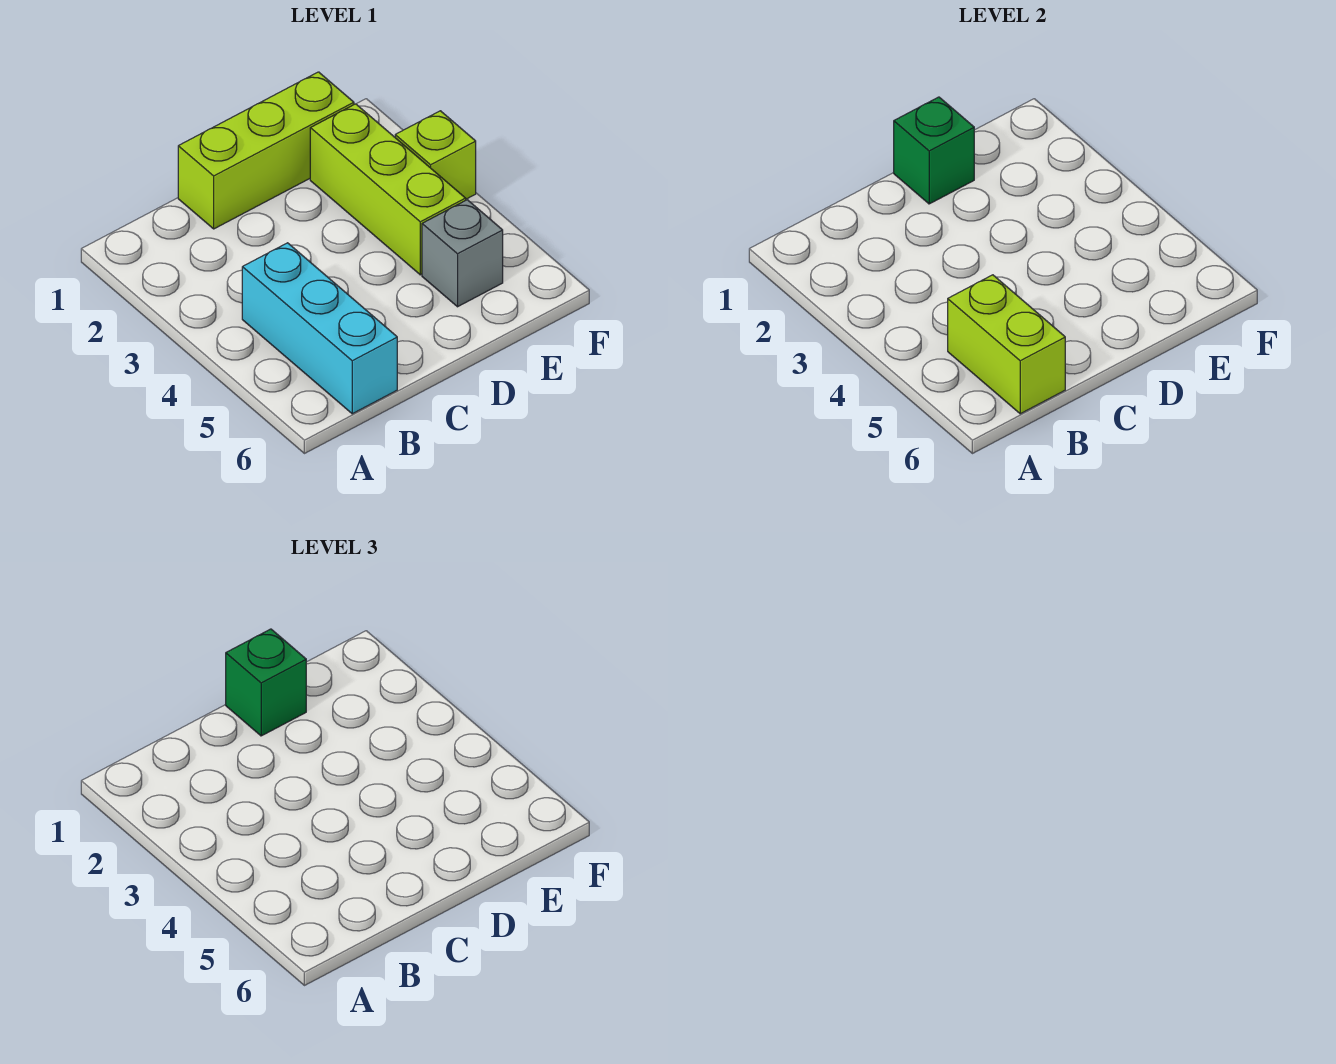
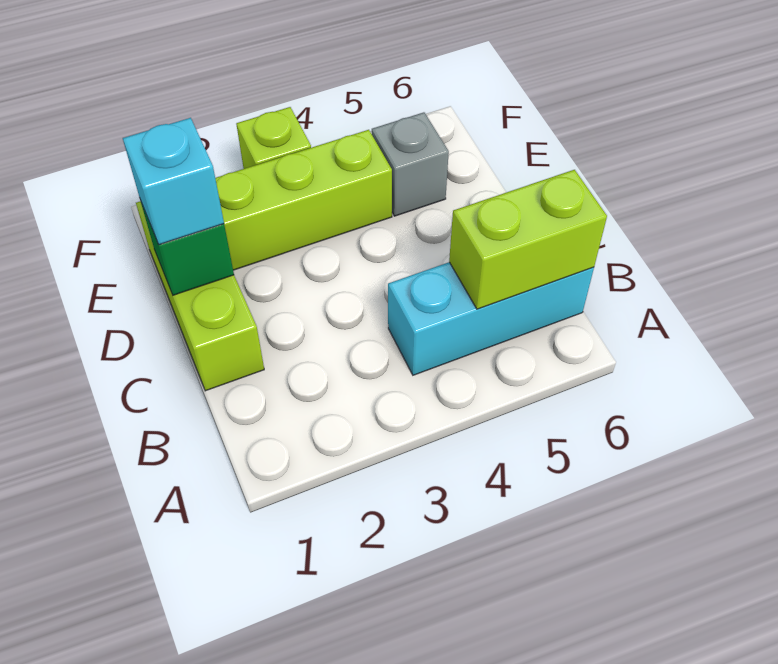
green brick D1 level 3 -> cyan brick D1 level 3

